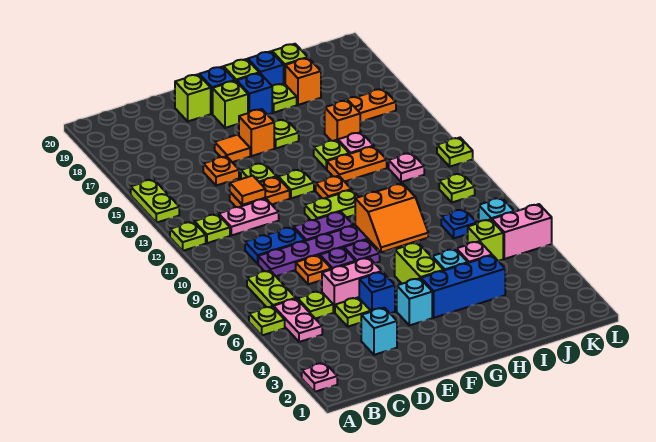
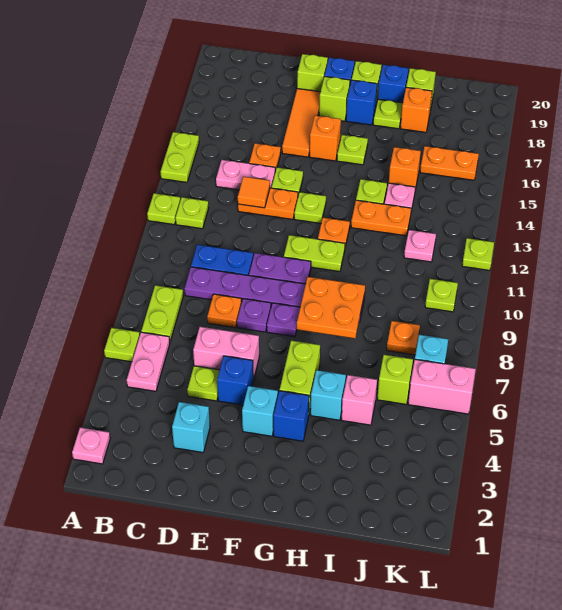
lime plate C6 level 1 -> none
pink plate C12:D12 level 1 -> pink plate C14:D14 level 1
orange tile E16 level 1 -> orange tile E16:E18 level 1
blue brick G4:I4 level 1 -> blue brick G4 level 1
orange slope G8:H9 level 2 top 9 -> orange plate G8:H9 level 2
blue plate J8 level 1 -> orange plate J8 level 1

